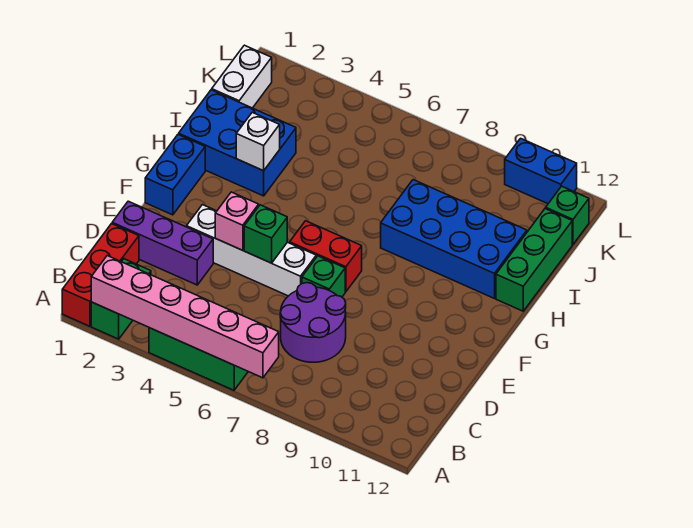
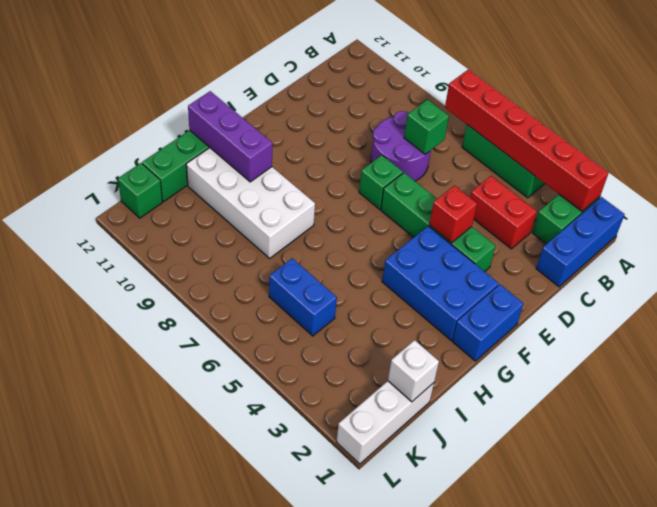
red brick A1:C1 level 1 -> blue brick A1:C1 level 1
pink brick A2:A7 level 2 -> red brick A2:A7 level 2
purple brick D1:D3 level 1 -> purple brick H10:H12 level 2
white brick E3:E6 level 1 -> green brick E3:E6 level 1
pink brick E4 level 2 -> red brick E4 level 2
green brick E5 level 2 -> green brick C7 level 2
red brick F6:F7 level 1 -> red brick C3:C4 level 1
blue brick H1:I3 level 1 -> blue brick F2:G4 level 1
white brick H3 level 2 -> white brick J1 level 2
blue brick H8:I11 level 1 -> white brick H8:I11 level 1
white brick J1:K1 level 1 -> white brick J1:L1 level 1
blue brick L10:L11 level 1 -> blue brick J5:J6 level 1

